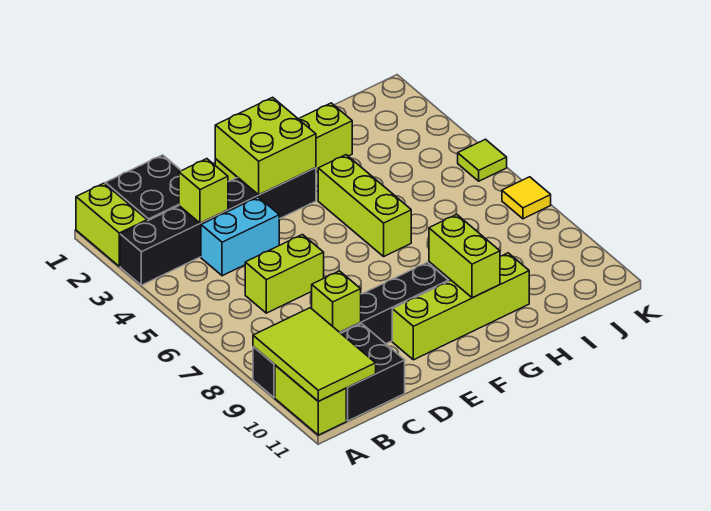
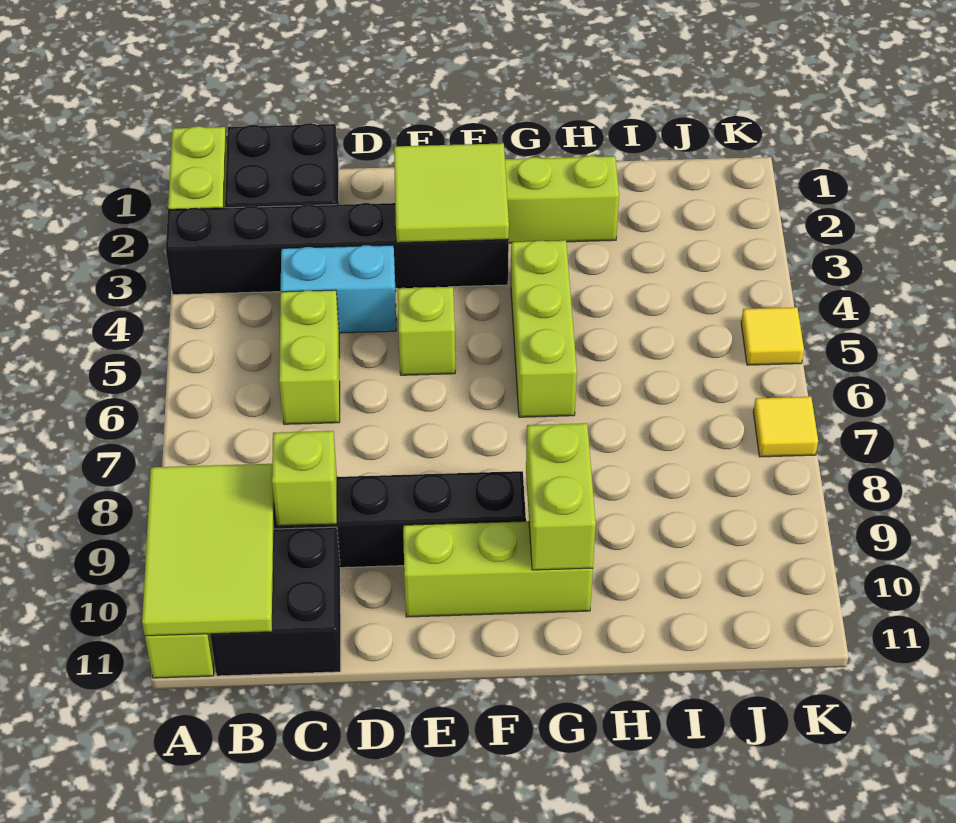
lime brick C3 level 2 -> lime brick E5 level 1
lime brick C6:D6 level 1 -> lime brick C5:C6 level 1
lime brick E2:F3 level 2 -> lime tile E2:F3 level 2
lime brick E10:H10 level 1 -> lime brick E10:G10 level 1
lime tile K5 level 1 -> yellow tile K5 level 1

